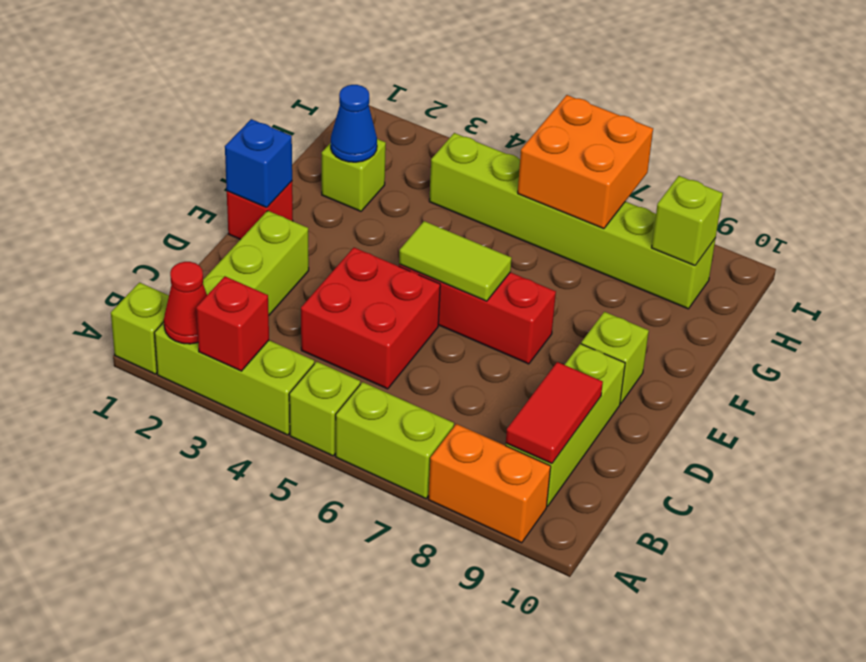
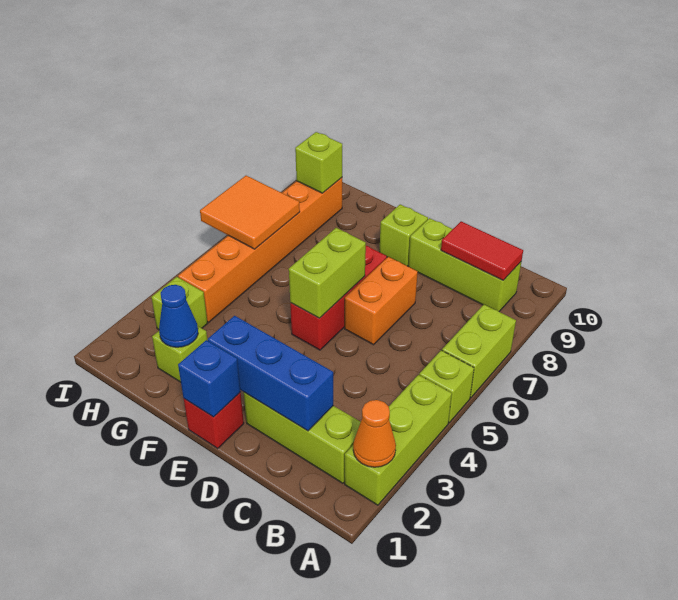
lime brick A1 level 1 -> lime brick H3 level 1
red cone A2 level 2 -> orange cone A2 level 2
red brick A3 level 2 -> none
orange brick A8:A9 level 1 -> orange brick D6:D7 level 1
none -> blue brick C2:E2 level 2
red brick C4:D5 level 1 -> none
lime tile E5:E6 level 2 -> lime brick E5:E6 level 2
lime brick H4:H9 level 1 -> orange brick H4:H9 level 1
orange brick H6:I7 level 2 -> orange tile H6:I7 level 2

